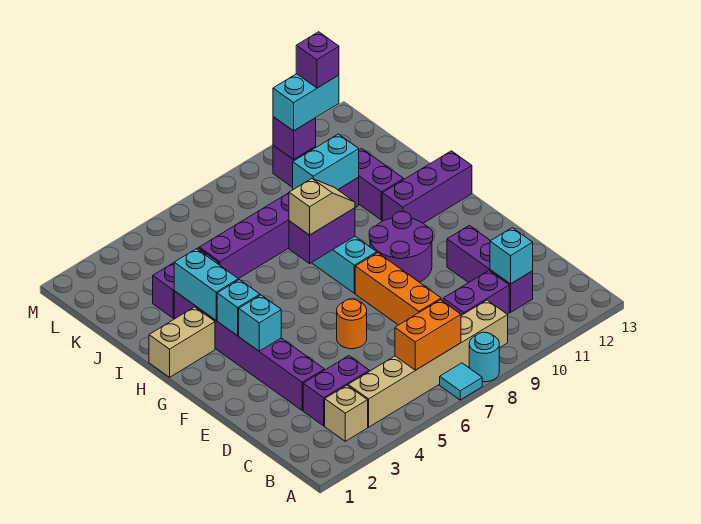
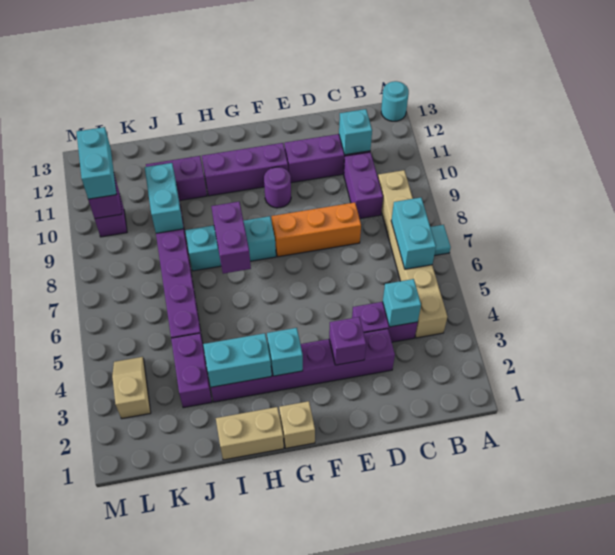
cyan round brick A8 level 1 -> cyan round brick A13 level 1
tan brick B3 level 1 -> tan brick G1 level 1
orange brick B6:B7 level 2 -> cyan brick B6:B7 level 2
purple brick C3:C4 level 1 -> purple brick C4:D4 level 1
orange round brick E6 level 1 -> none
cyan brick F3 level 2 -> cyan brick C4 level 2
purple round brick F9:G10 level 1 -> purple round brick F10 level 1
tan brick H1:H2 level 1 -> tan brick H1:I1 level 1
tan slope H7:H8 level 3 top 7 -> tan slope L3:L4 level 1 top 3
purple brick H11:H13 level 1 -> purple brick F11:H11 level 1
purple brick L11 level 4 -> purple brick E3 level 2

